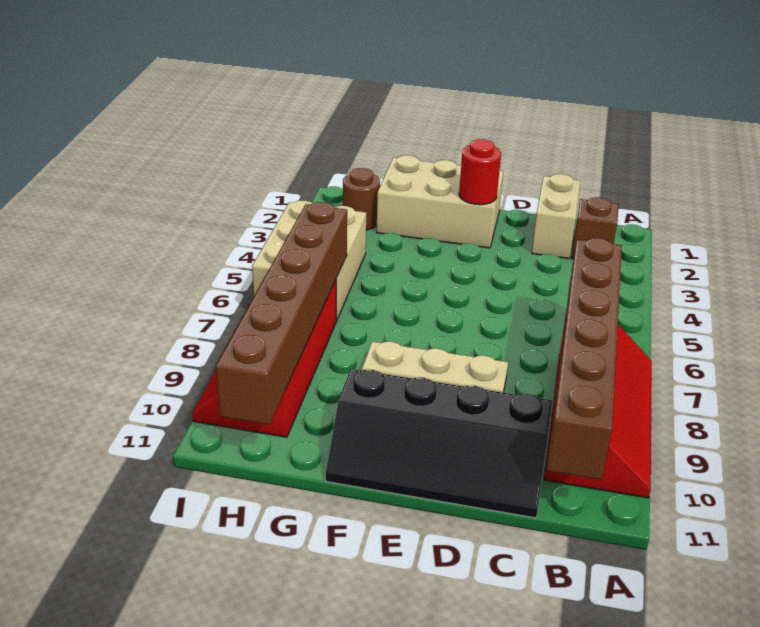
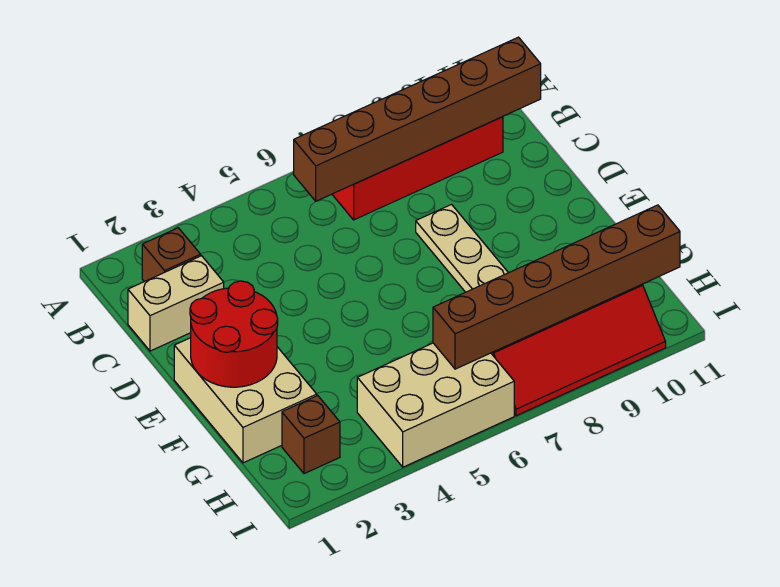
black slope C10:F11 level 1 top 10 -> none
red round brick E2 level 2 -> red round brick E1:F2 level 2
brown round brick H2 level 1 -> brown brick H2 level 1

